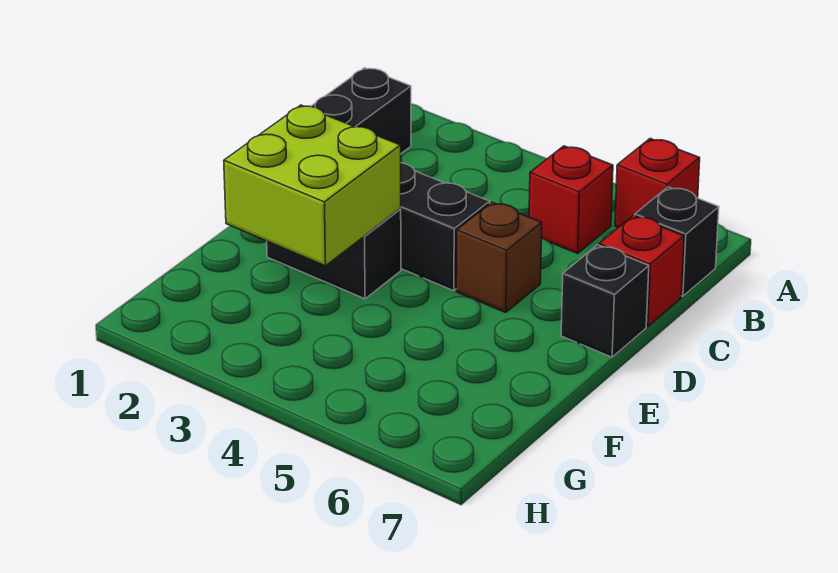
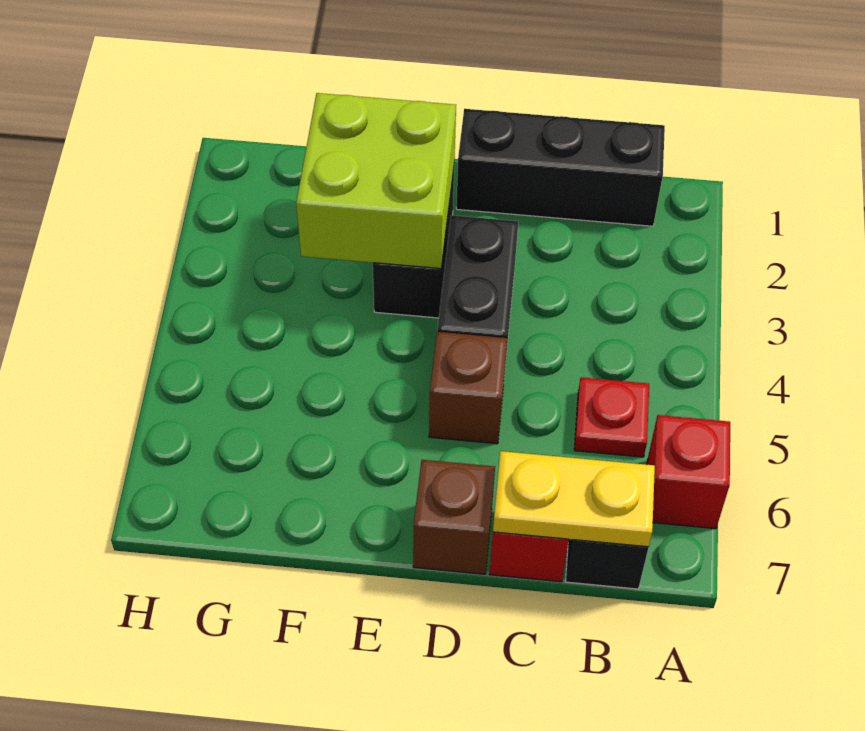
red brick B5 level 1 -> red plate B5 level 1
none -> yellow plate B7:C7 level 2
black brick D7 level 1 -> brown brick D7 level 1

